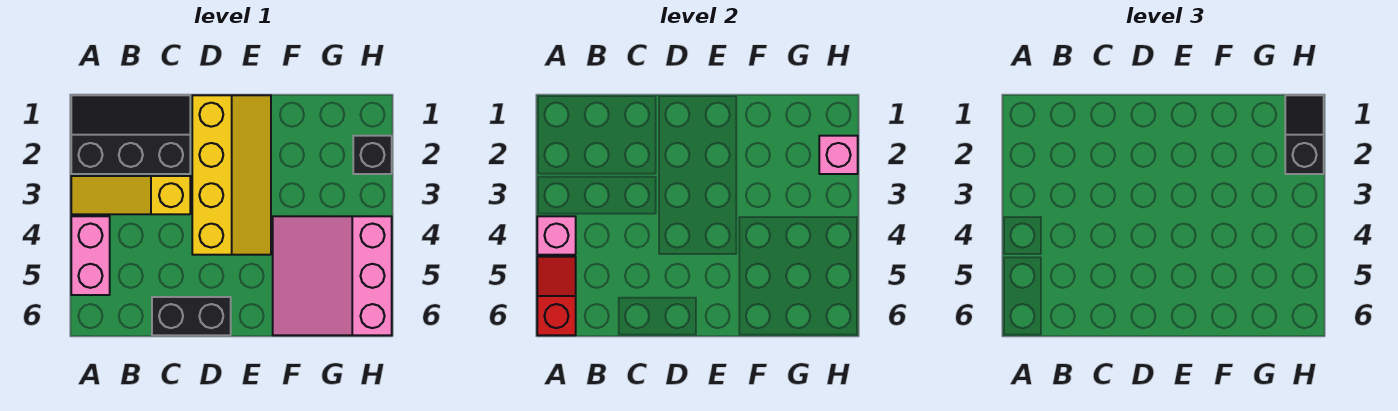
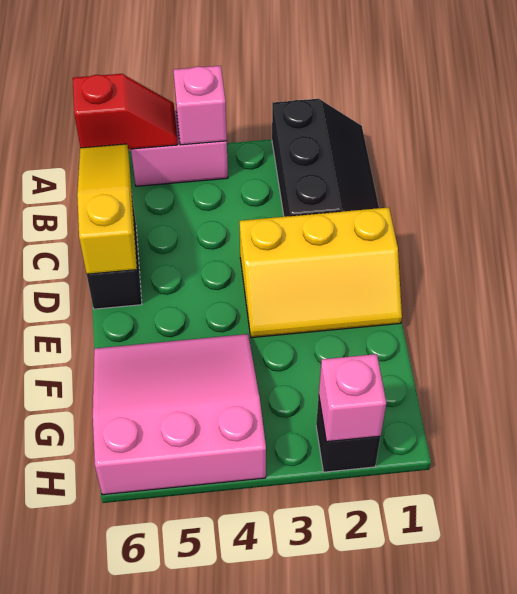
yellow slope A3:C3 level 1 top C -> yellow slope B6:D6 level 2 top D
yellow slope D1:E4 level 1 top D -> yellow slope D1:E3 level 1 top D
black slope H1:H2 level 3 top 2 -> none

